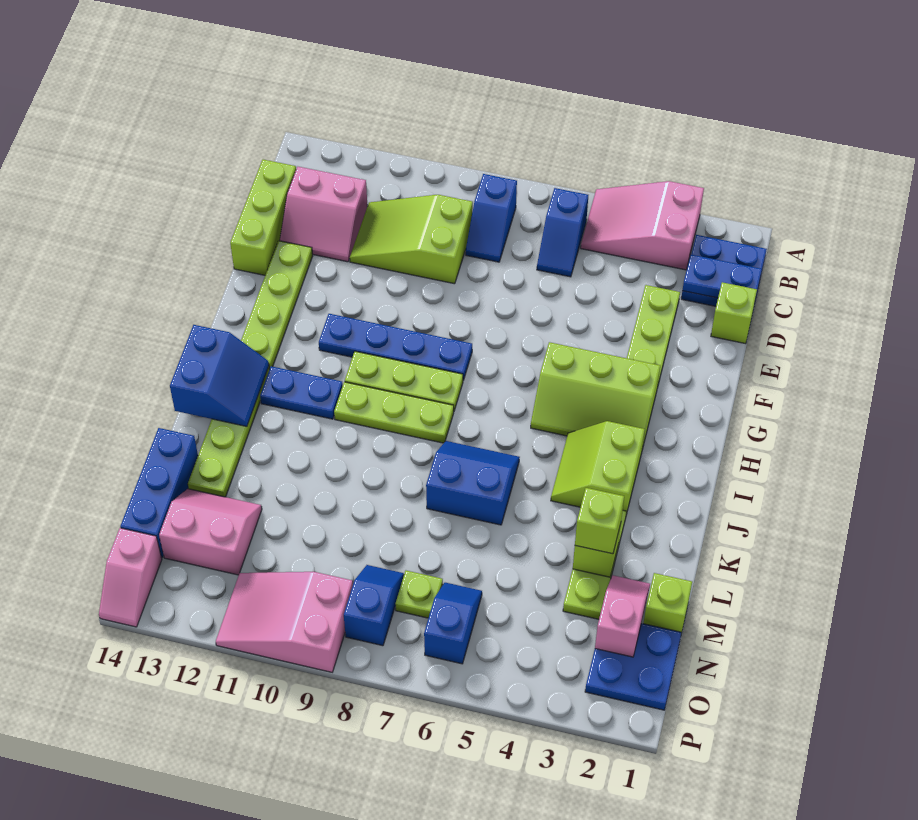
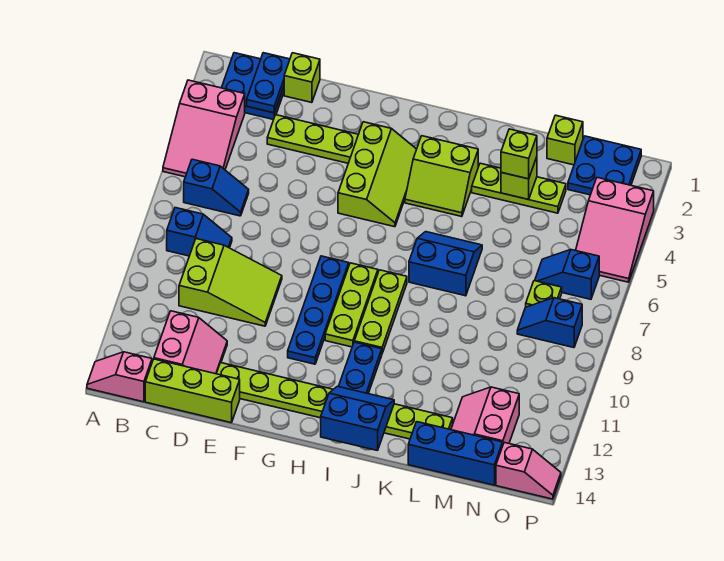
lime slope C9:D11 level 1 top 9 -> lime slope C9:E10 level 1 top C
blue slope J6:K7 level 1 top K -> blue slope J6:K7 level 1 top 7
pink slope M2:N2 level 2 top N -> pink slope A14:B14 level 1 top B
pink slope O9:P11 level 1 top 9 -> pink slope O3:P5 level 1 top 3

